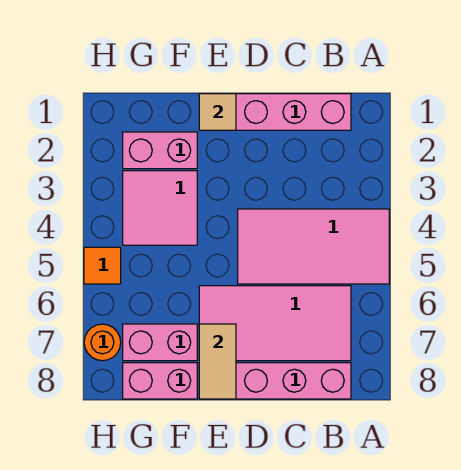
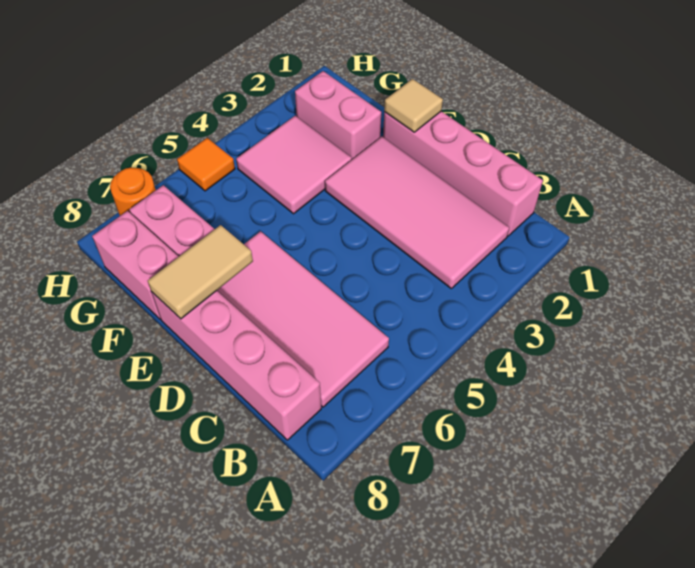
pink tile A4:D5 level 1 -> pink tile B2:E3 level 1

